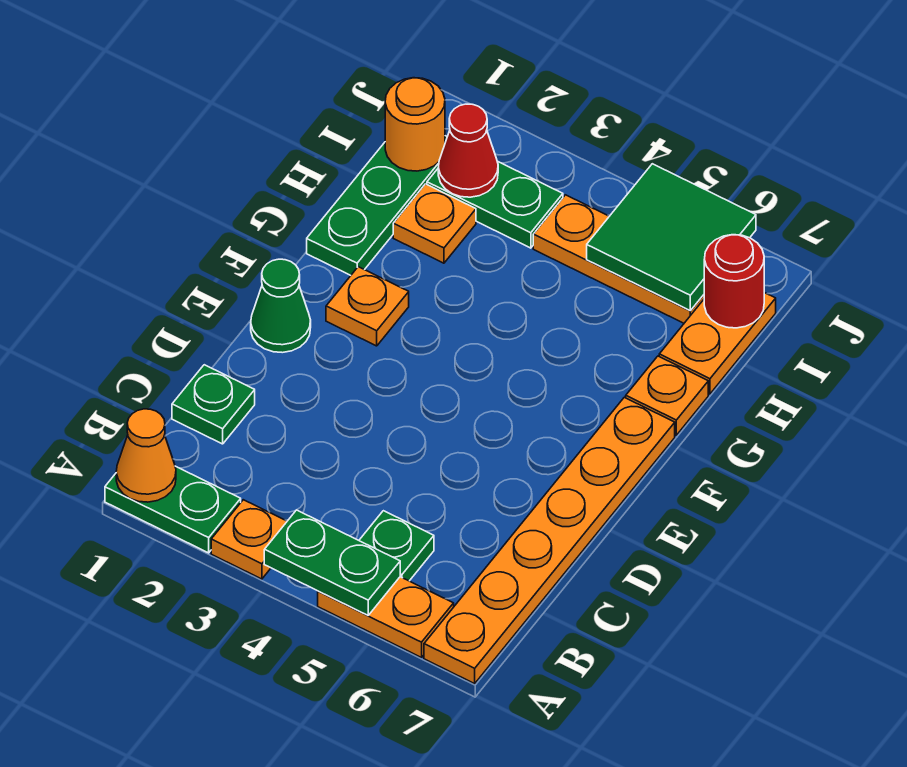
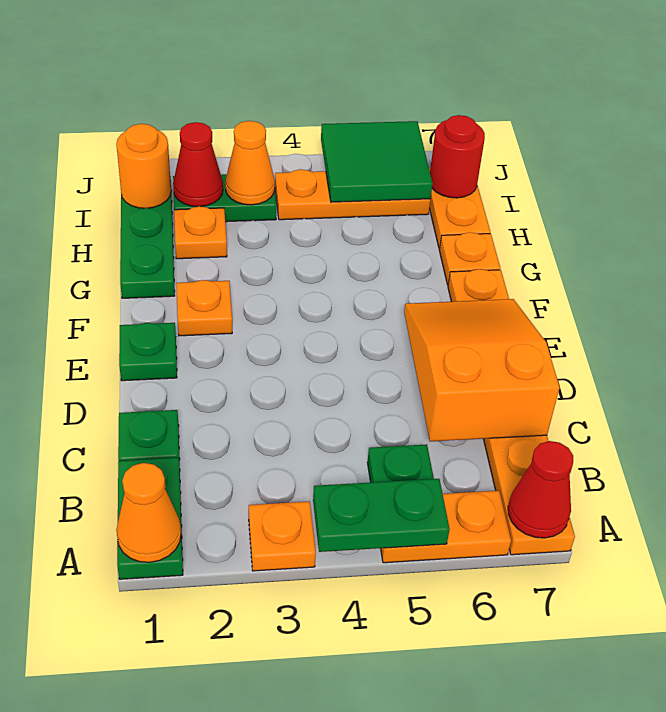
green plate A1:A2 level 1 -> green plate A1:B1 level 1
none -> red cone A7 level 2
none -> orange slope C6:E7 level 2 top C
green cone E1 level 1 -> green plate E1 level 1
none -> orange cone I3 level 2

